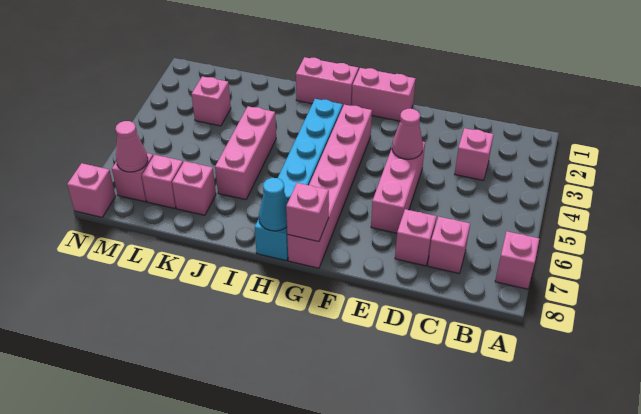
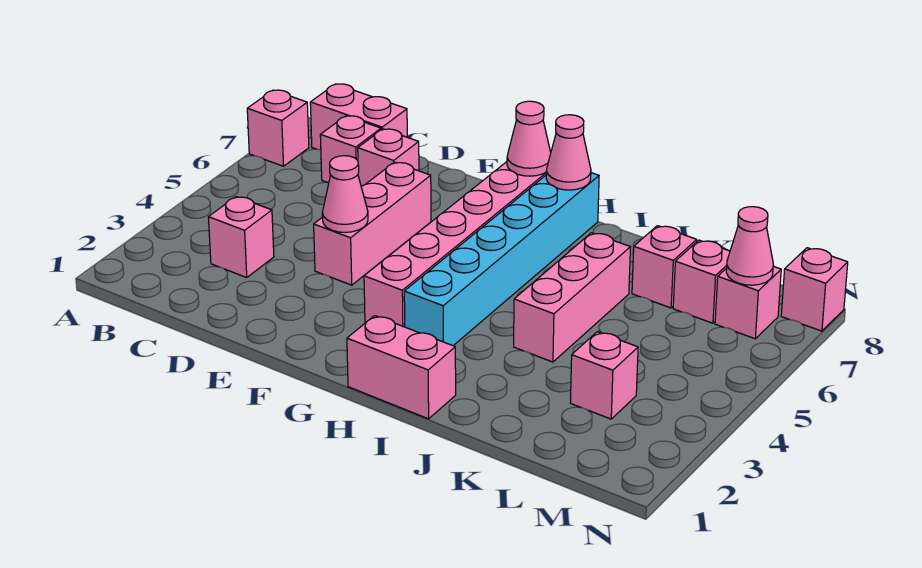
pink brick F1:G1 level 1 -> pink brick B8:C8 level 1
pink brick G8 level 2 -> pink cone G8 level 2
cyan cone H8 level 2 -> pink cone H8 level 2

